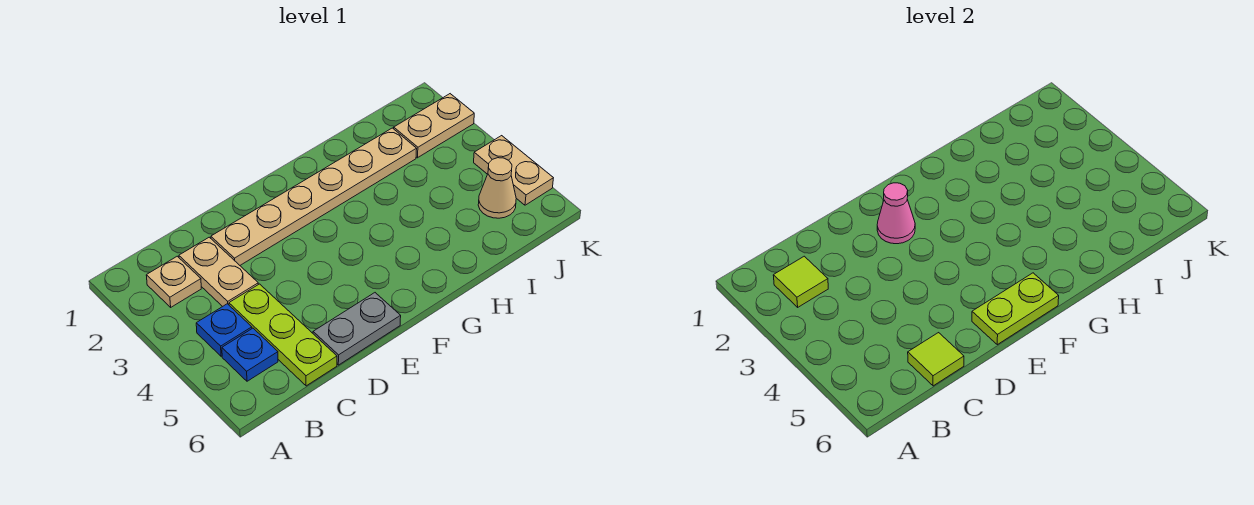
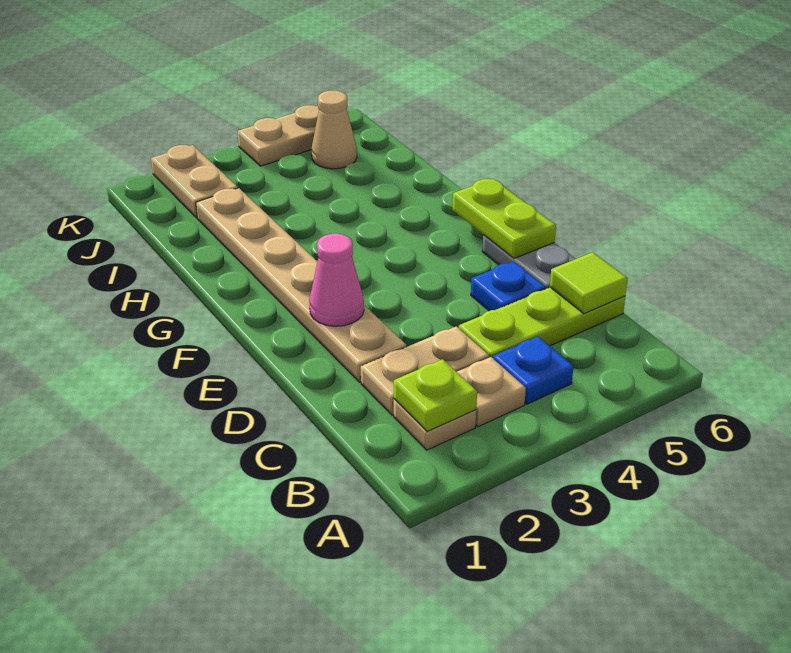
lime tile B2 level 2 -> lime plate B2 level 2
none -> tan plate B3 level 1
blue plate B5 level 1 -> blue plate D5 level 1

